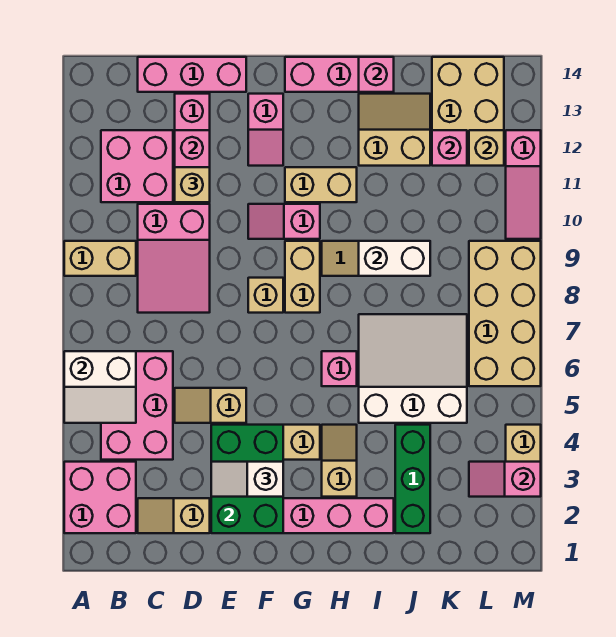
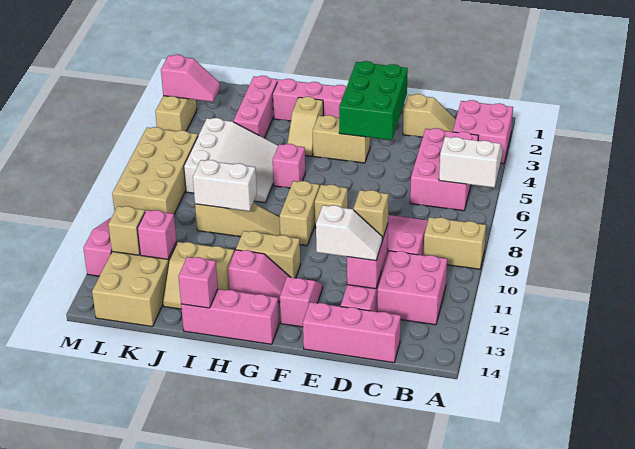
tan slope D5:E5 level 1 top E -> none
white slope E3:F3 level 3 top F -> white slope D12:E12 level 3 top E
pink slope F10:G10 level 1 top G -> pink slope G12:H12 level 1 top H
white slope I5:K7 level 1 top 5 -> white slope I5:K7 level 1 top K
green brick J2:J4 level 1 -> pink brick J2:J4 level 1

